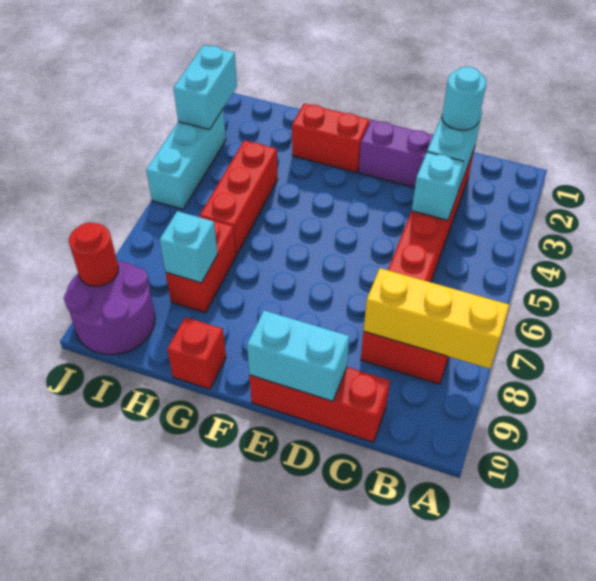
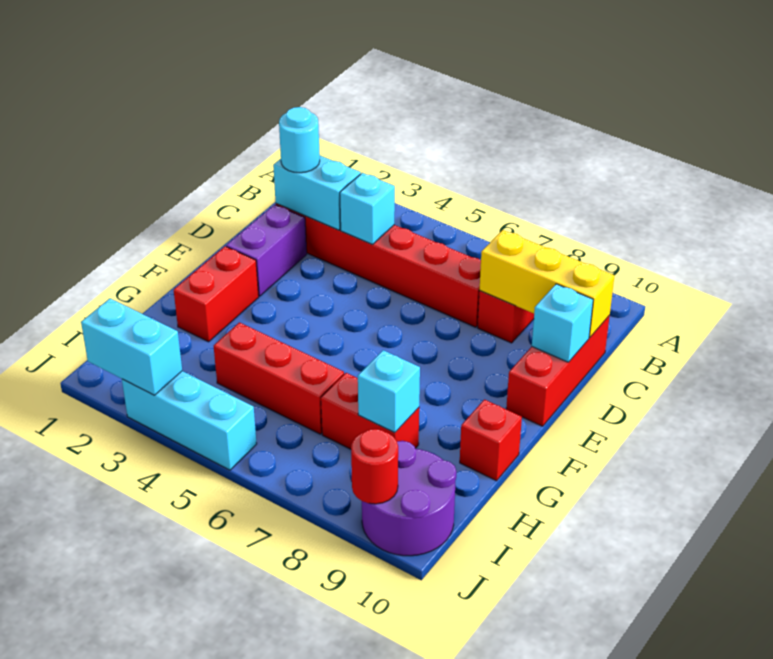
yellow brick A8:C8 level 2 -> yellow brick C8:C10 level 2
cyan brick D10:E10 level 2 -> cyan brick D10 level 2

